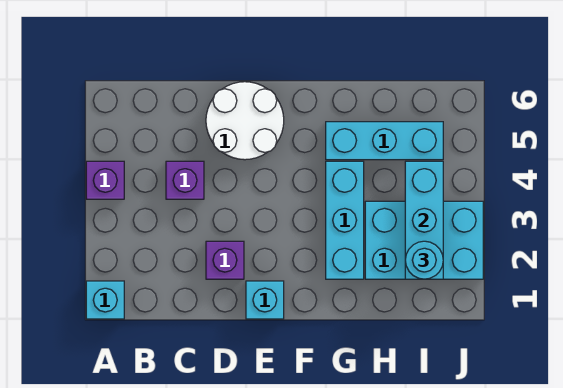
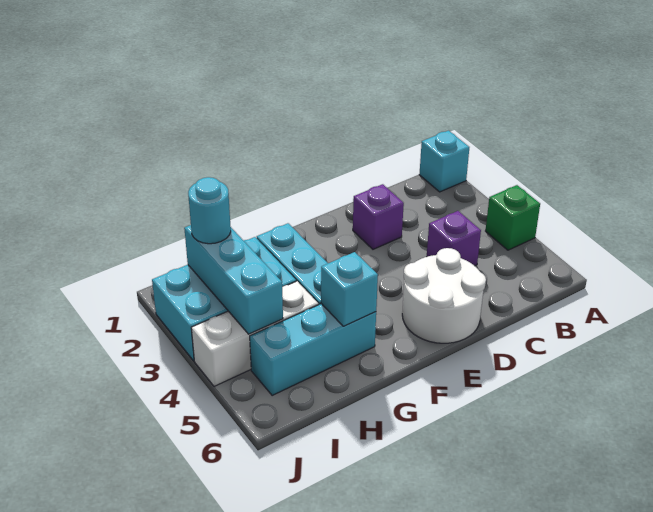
purple brick A4 level 1 -> green brick A4 level 1
cyan brick E1 level 1 -> cyan brick G5 level 2
none -> white brick H4:J4 level 1

